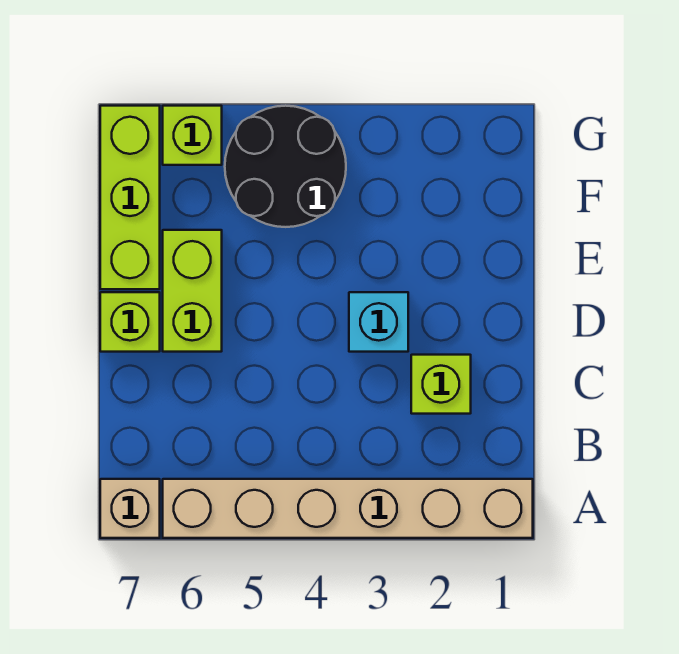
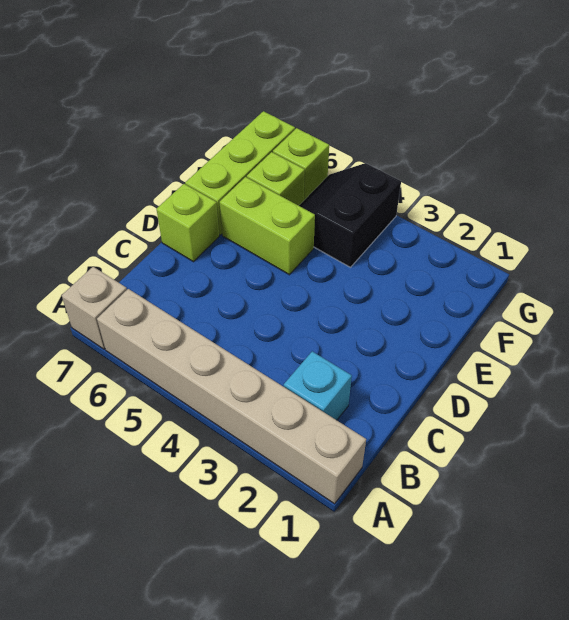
lime brick C2 level 1 -> lime brick F6 level 1
cyan brick D3 level 1 -> cyan brick B2 level 1
lime brick D6:E6 level 1 -> lime brick E5:E6 level 1
black round brick F4:G5 level 1 -> black slope F4:G5 level 1 top 4

